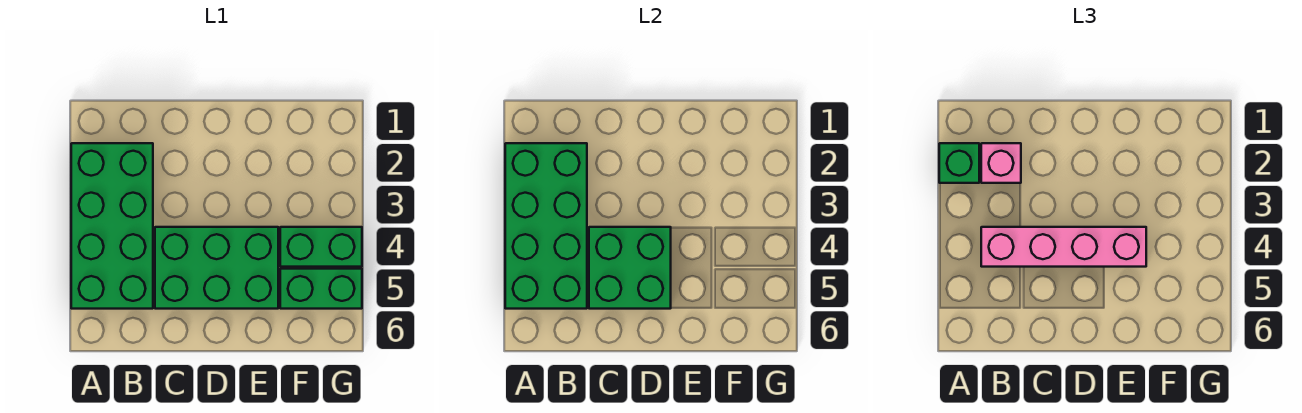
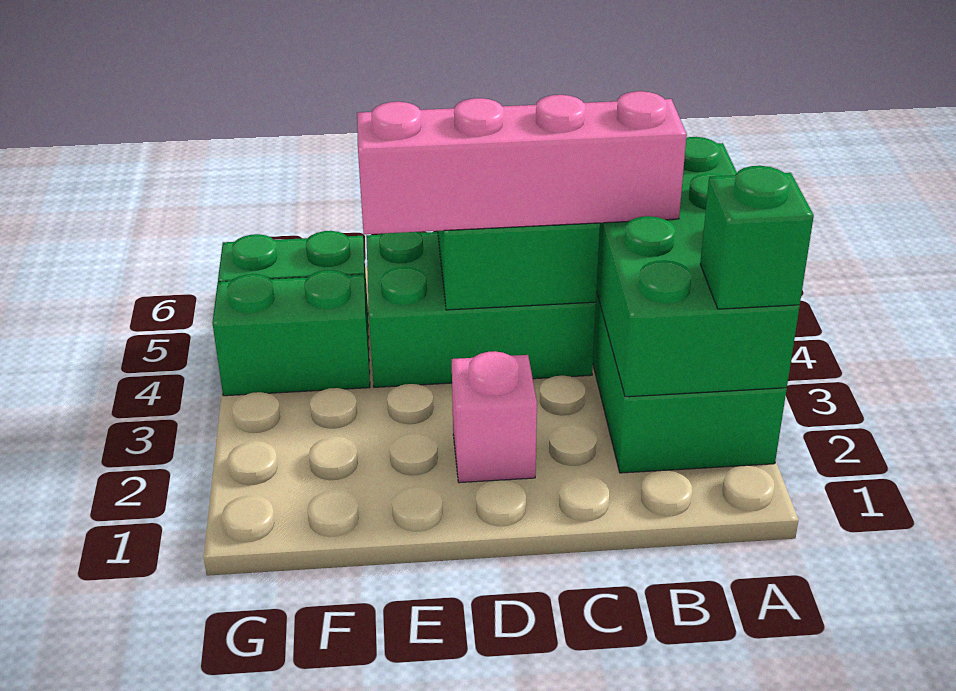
pink brick B2 level 3 -> pink brick D2 level 1

